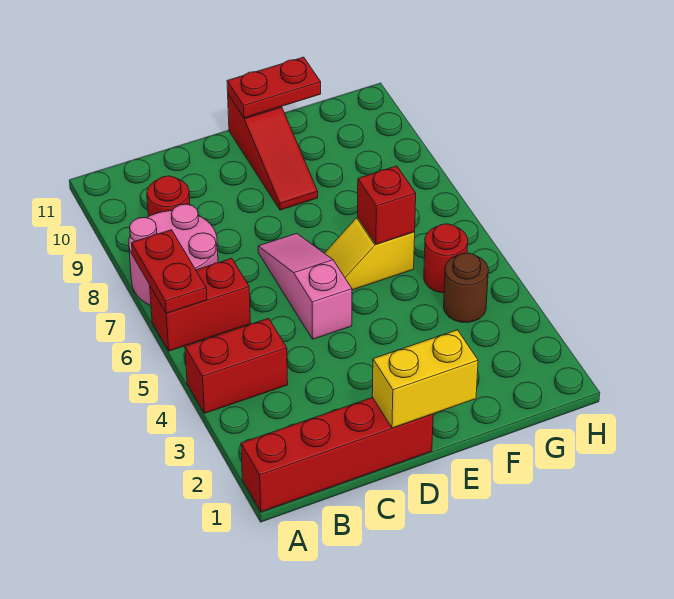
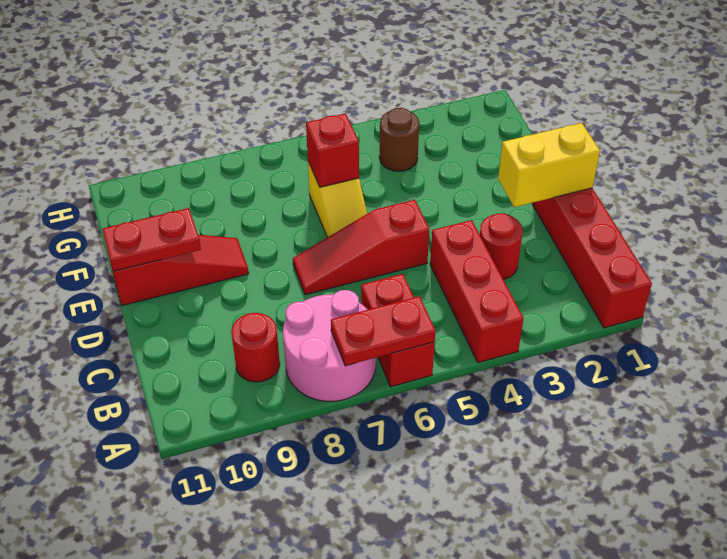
red brick A4:B4 level 1 -> red brick A4:C4 level 1
yellow brick D1:E1 level 2 -> yellow brick D1:D2 level 2
pink slope D5:D7 level 1 top 5 -> red slope D5:D7 level 1 top 5
red plate E11:F11 level 2 -> red plate E10:E11 level 2
red round brick G5 level 1 -> red round brick C3 level 1

